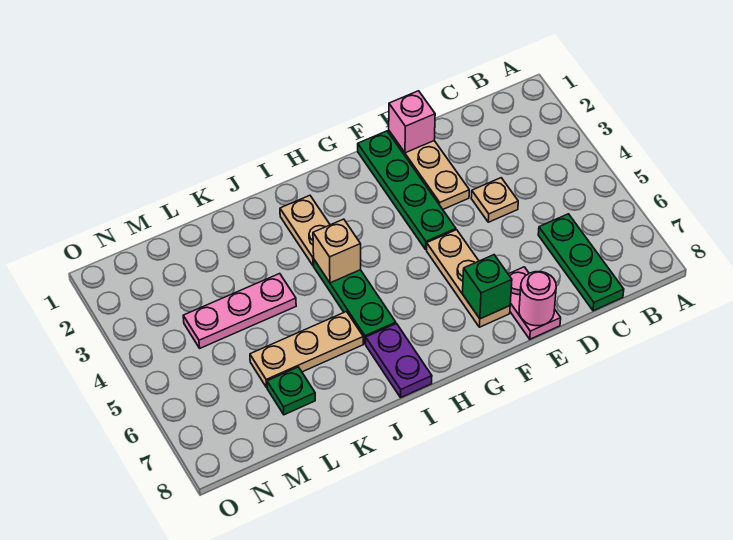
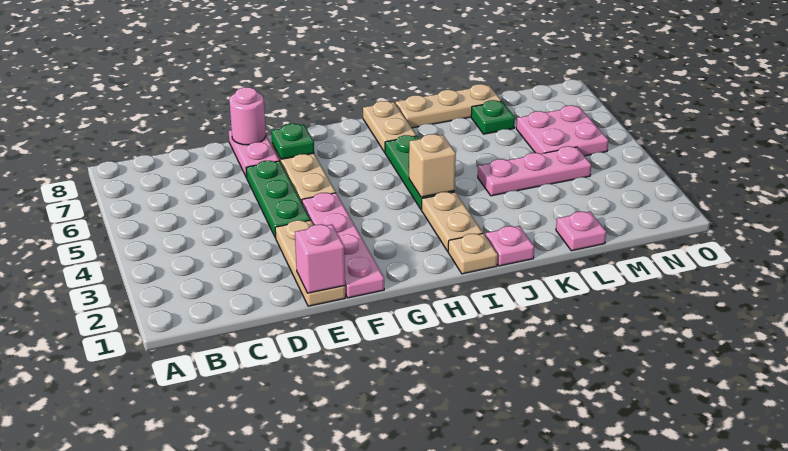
green plate C6:C8 level 1 -> green plate E4:E6 level 1
tan plate D4 level 1 -> tan plate I1 level 1
green plate F1:F4 level 1 -> pink plate F1:F4 level 1
green brick F7 level 2 -> green plate F7 level 2
purple plate I7:I8 level 1 -> tan plate I7:I8 level 1
none -> pink plate J1 level 1
tan plate J6:L6 level 1 -> tan plate J8:L8 level 1
none -> pink plate L1 level 1
none -> pink plate M5:N6 level 1

